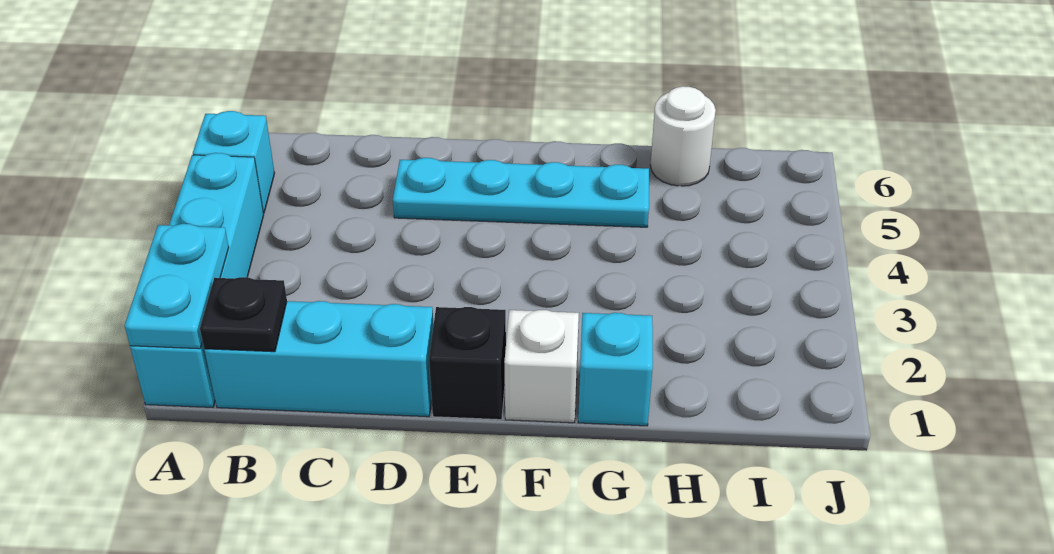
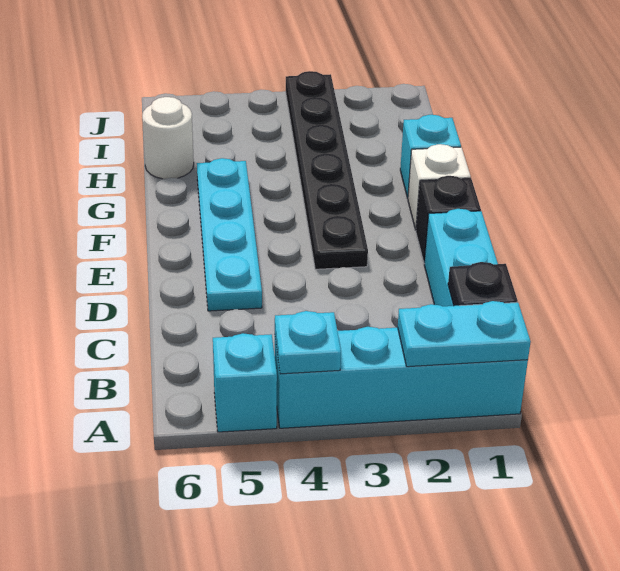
none -> cyan plate A4 level 2
none -> black plate E3:J3 level 1

